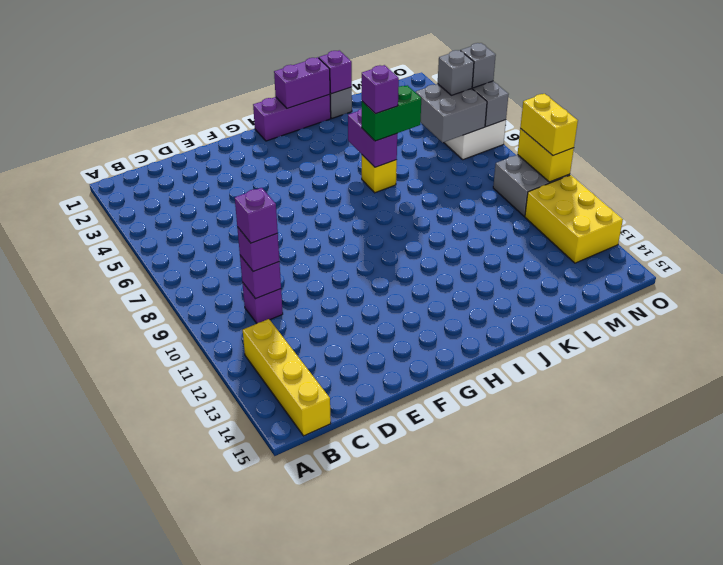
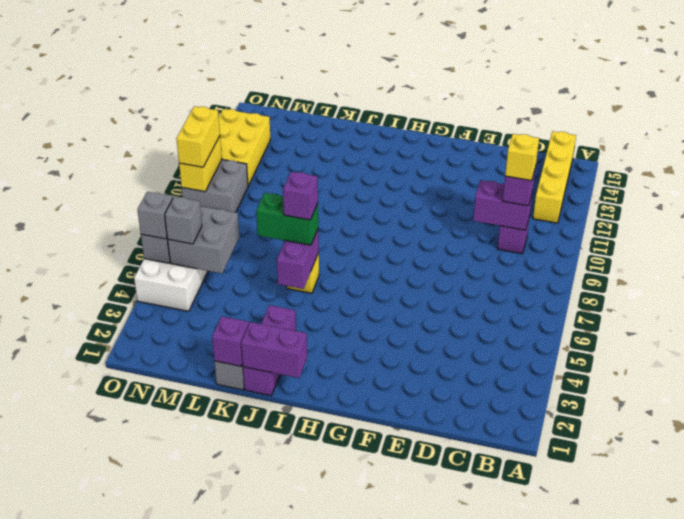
purple brick C10 level 2 -> purple brick C10:D10 level 2
purple brick C10 level 4 -> yellow brick C10 level 4
purple brick H1:J1 level 1 -> purple brick J1:J3 level 1

